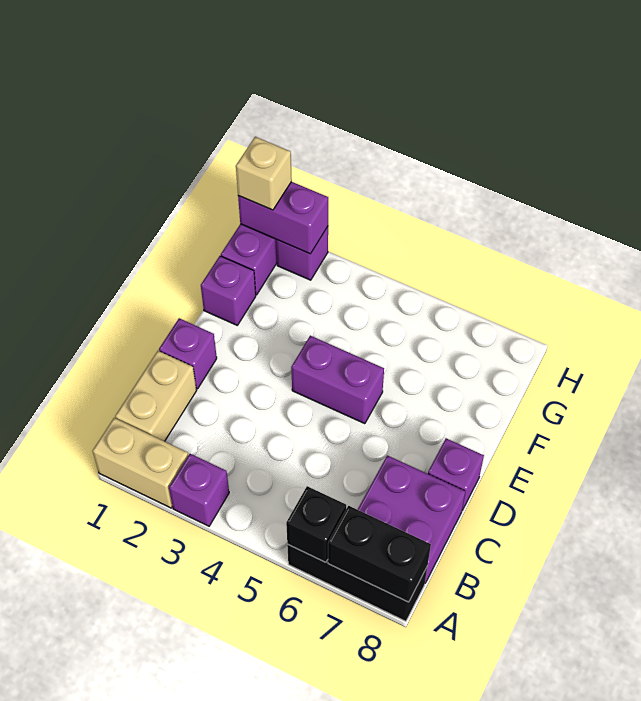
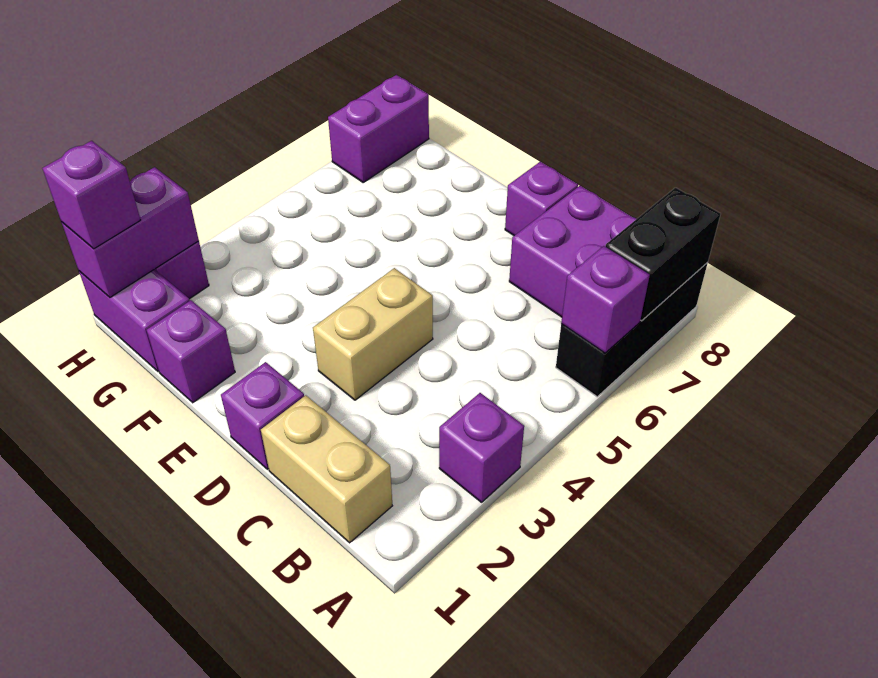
tan brick A1:A2 level 1 -> tan brick D3:D4 level 1
black brick A6 level 2 -> purple brick A6 level 2
purple brick E4:E5 level 1 -> purple brick H7:H8 level 1
tan brick H1 level 3 -> purple brick H1 level 3

